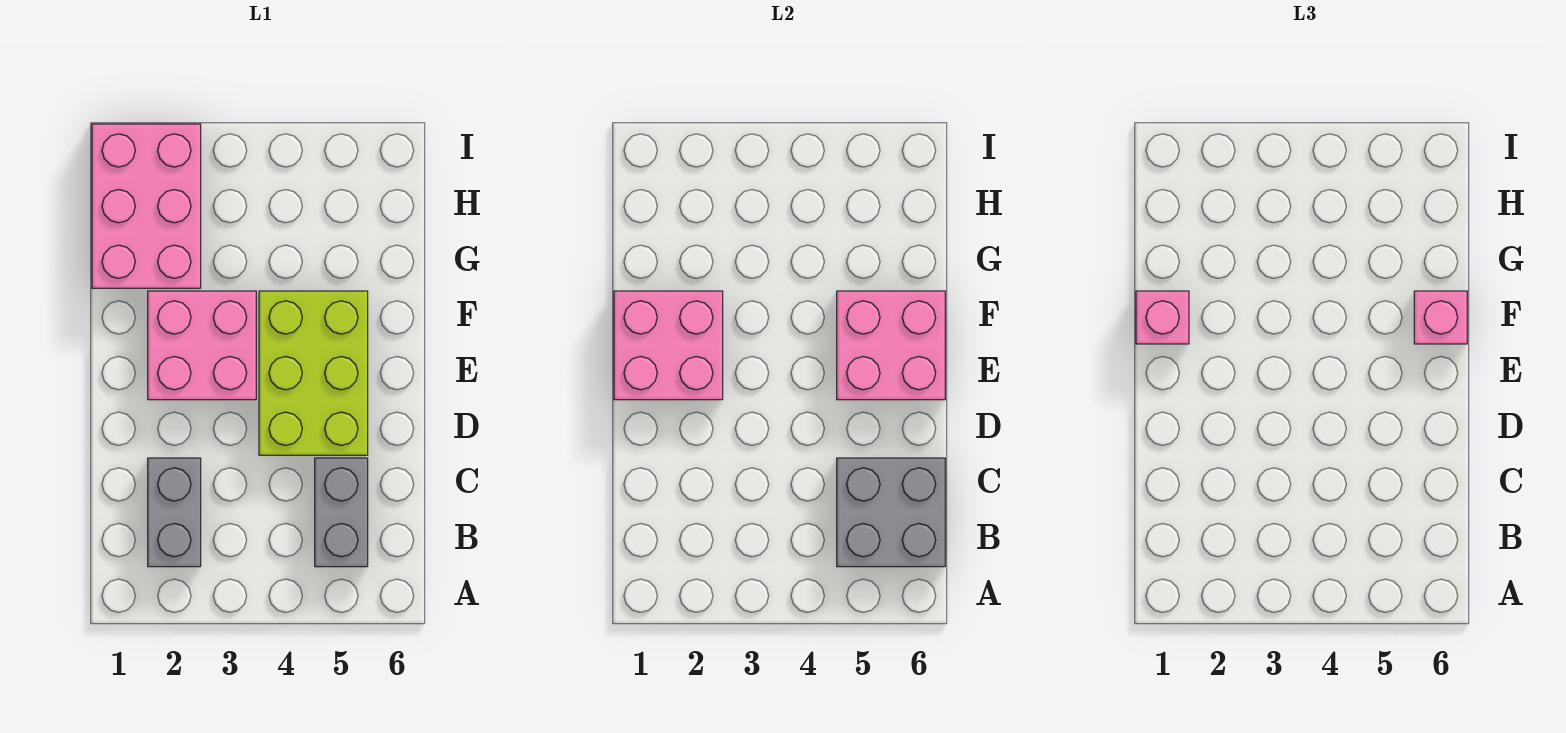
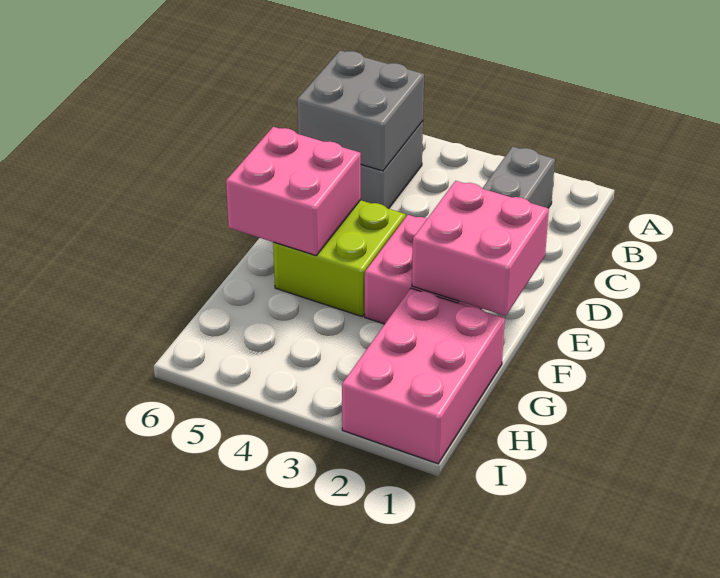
lime brick D4:F5 level 1 -> lime brick E4:F5 level 1
pink brick F1 level 3 -> none
pink brick F6 level 3 -> none

